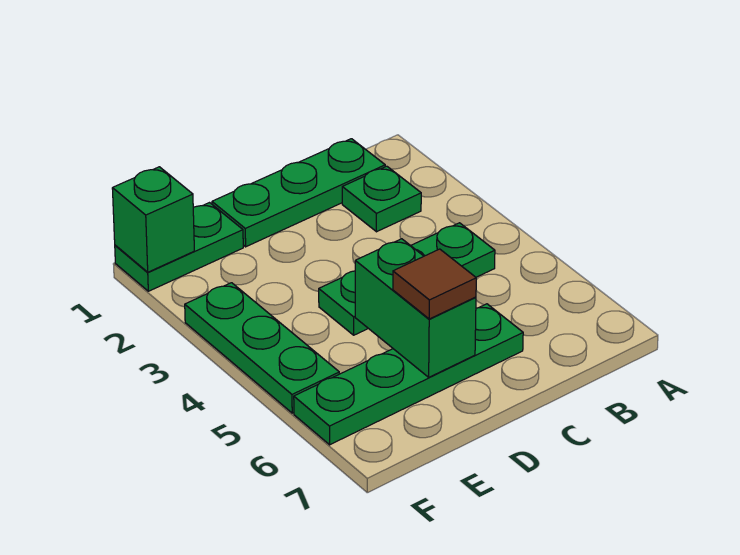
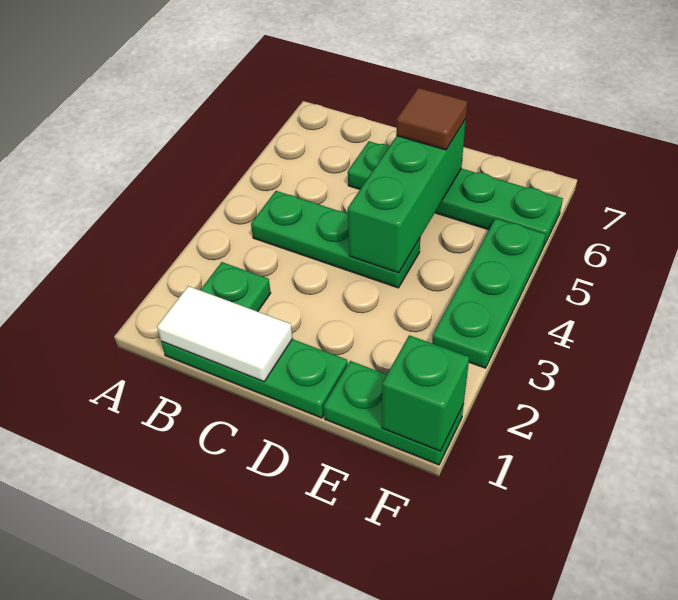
none -> white tile B1:C1 level 2
green brick D5:D6 level 2 -> green brick D4:D6 level 2

